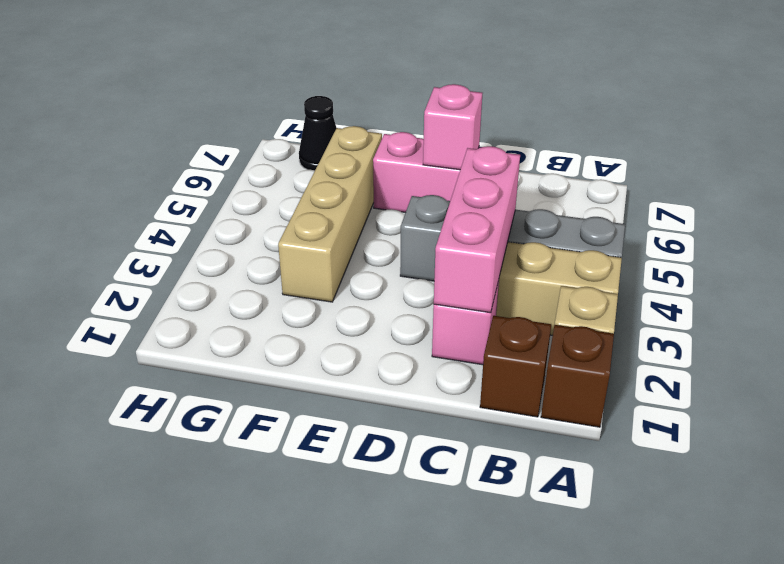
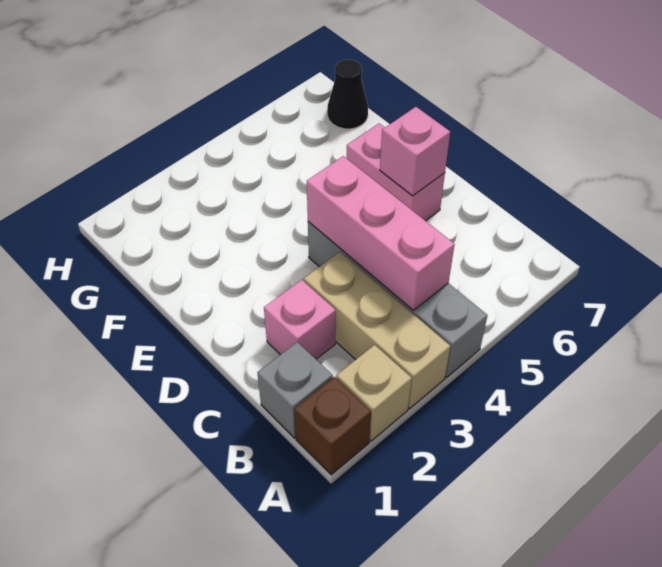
brown brick B1 level 1 -> grey brick B1 level 1
pink brick C2:C4 level 2 -> pink brick B4:D4 level 2
tan brick F3:F6 level 1 -> none

